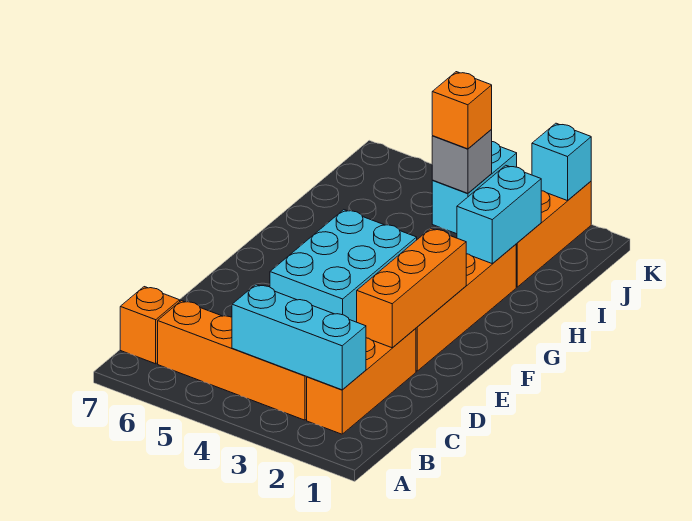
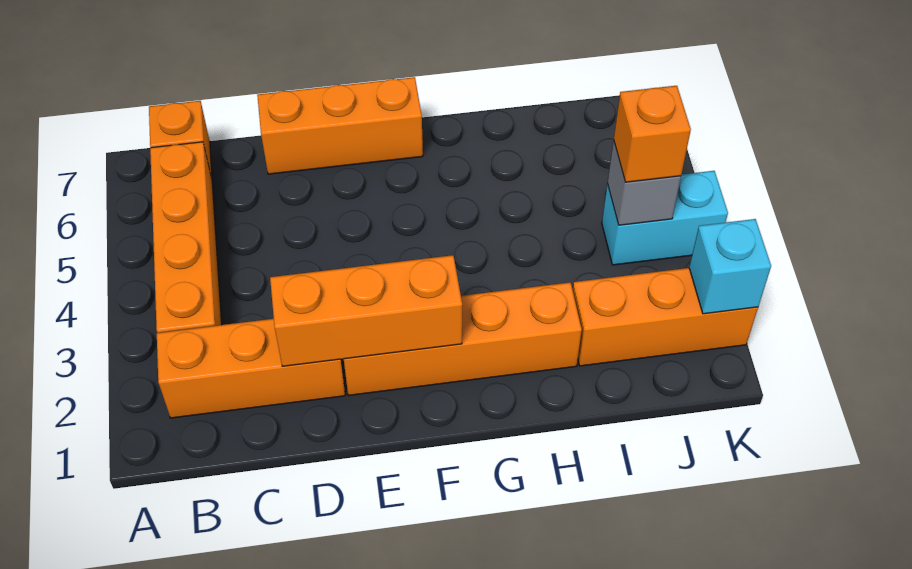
cyan brick B2:B4 level 2 -> none
none -> orange brick D7:F7 level 1
cyan brick E4:G5 level 1 -> none
cyan brick H2:I2 level 2 -> none

